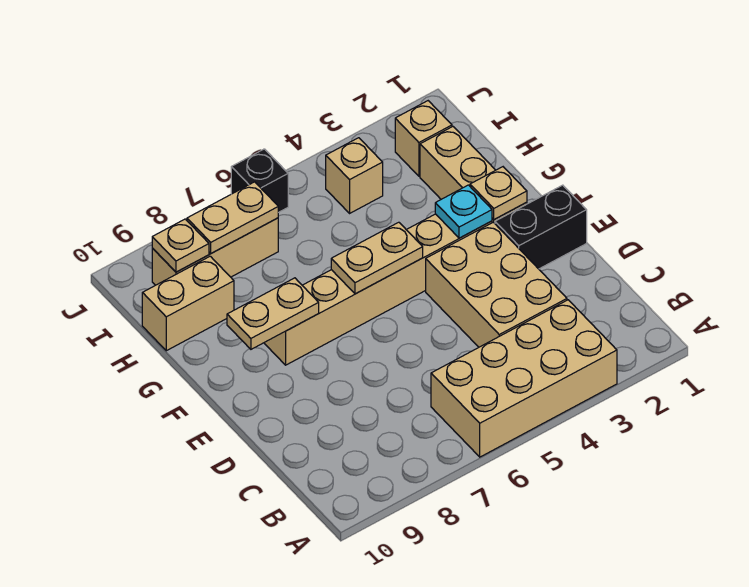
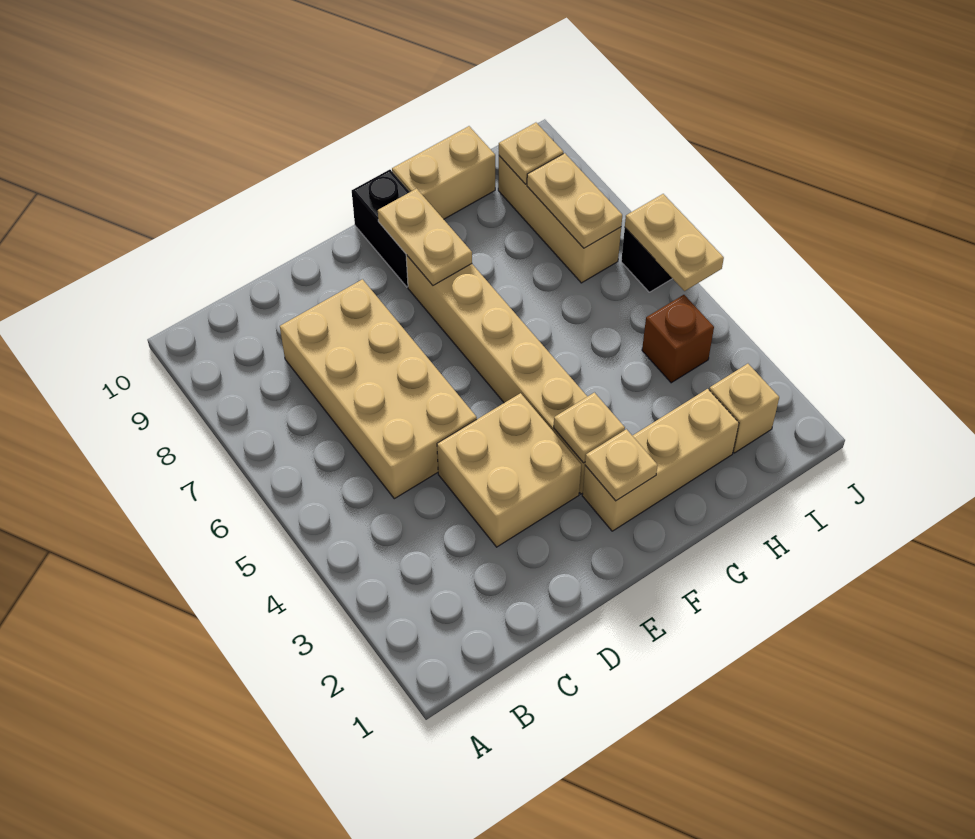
tan brick A3:B6 level 1 -> tan brick C5:D8 level 1
tan brick C3:E4 level 1 -> tan brick D3:E4 level 1
black brick E1:E2 level 1 -> black brick F9:F10 level 1
cyan plate F3 level 2 -> tan plate F3 level 2
tan plate F5:F6 level 2 -> tan plate J5:J6 level 2
tan brick H9:H10 level 1 -> tan brick G10:H10 level 1
tan brick I4 level 1 -> brown brick I4 level 1

